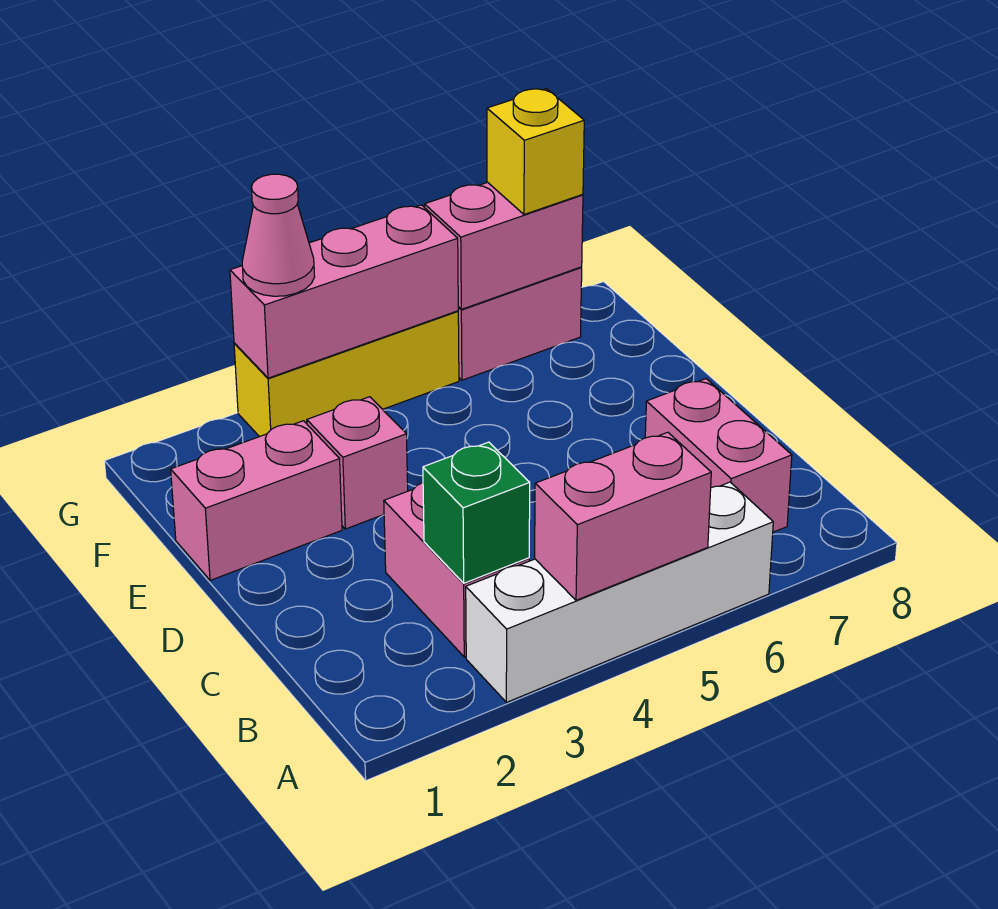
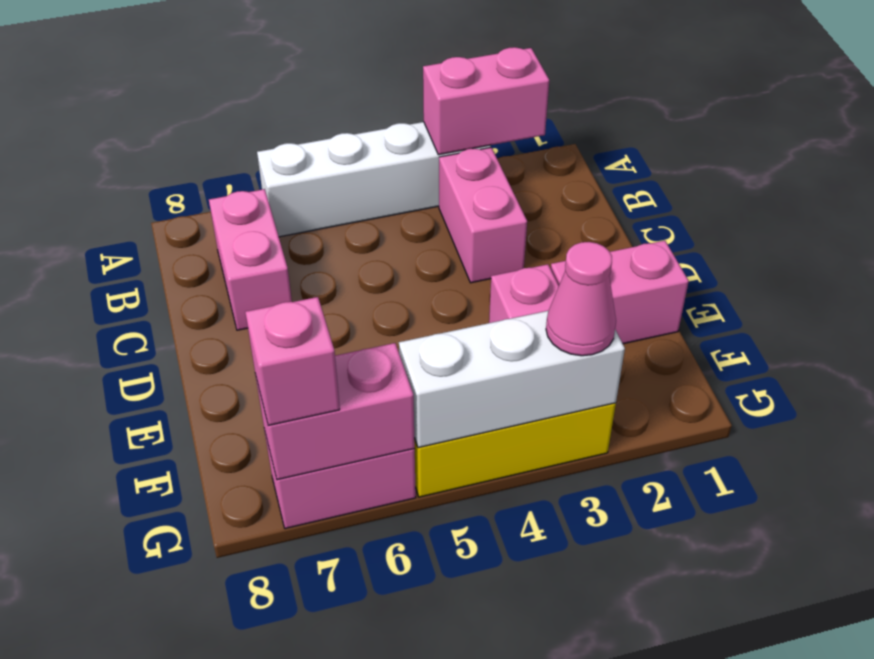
pink brick A4:A5 level 2 -> pink brick A2:A3 level 2
green brick B3 level 2 -> none
pink brick G3:G5 level 2 -> white brick G3:G5 level 2
yellow brick G7 level 3 -> pink brick G7 level 3

